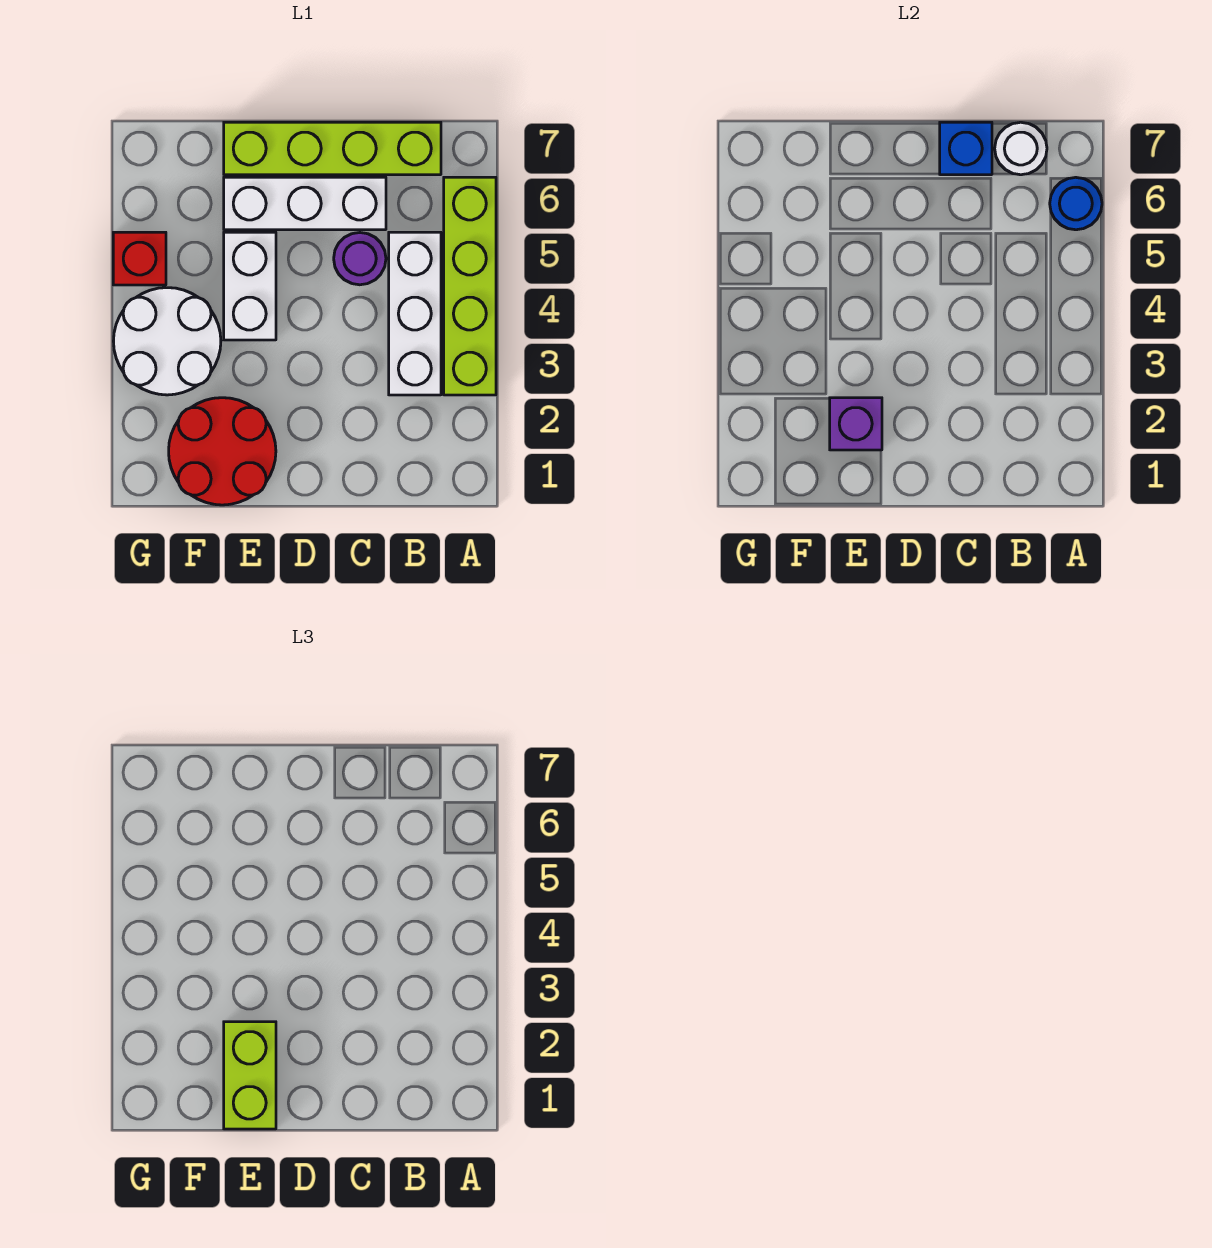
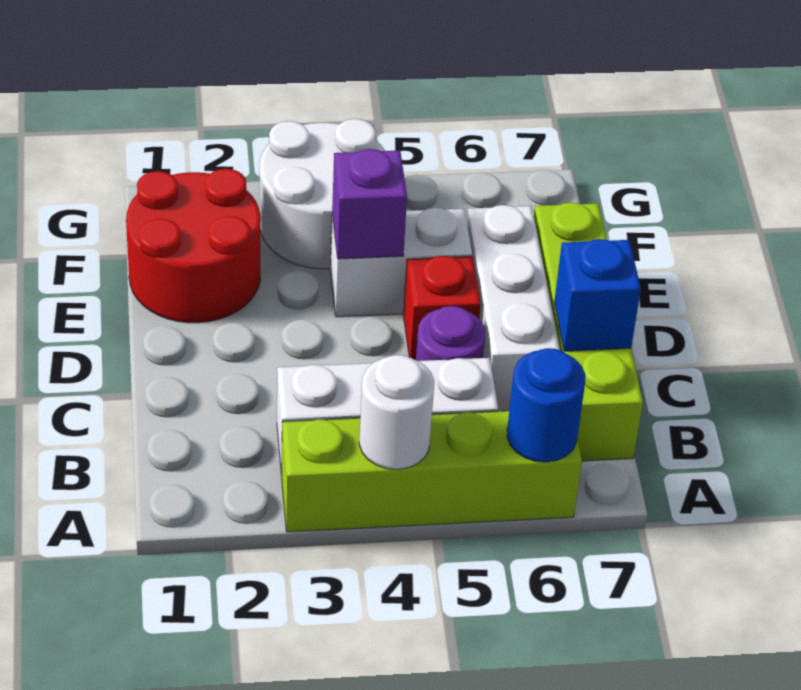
white round brick B7 level 2 -> white round brick A4 level 2
lime brick E1:E2 level 3 -> none
purple brick E2 level 2 -> purple brick E4 level 2
red brick G5 level 1 -> red brick D5 level 1

